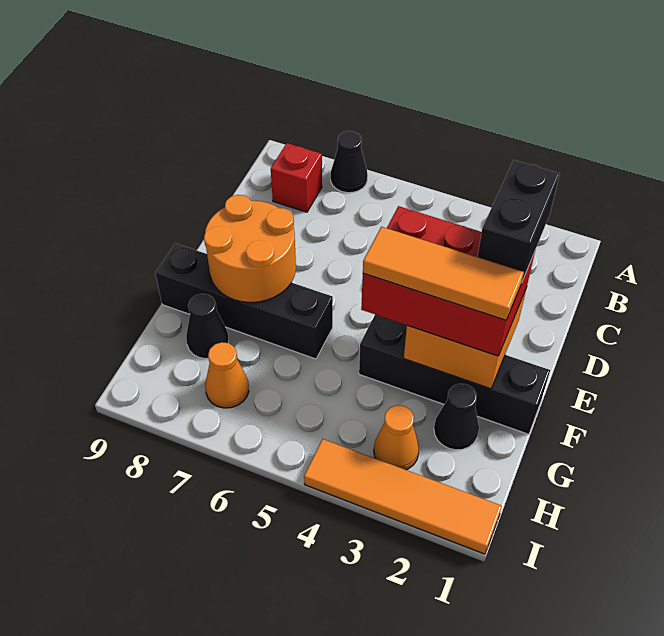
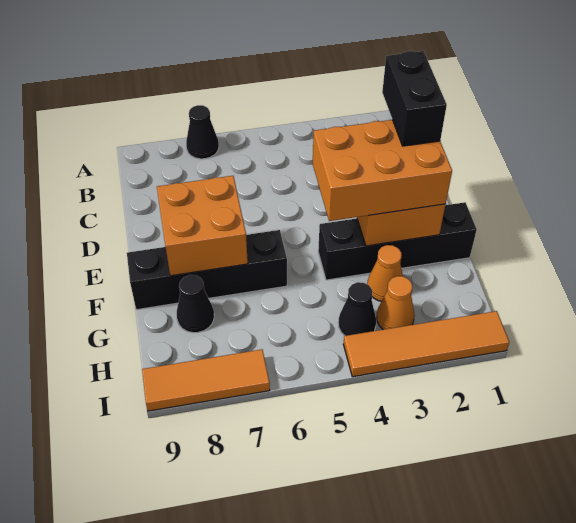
red brick B8 level 1 -> none
red brick E2:F4 level 3 -> orange brick E2:F4 level 3
orange round brick E7:F8 level 2 -> orange brick E7:F8 level 2
orange tile F2:F4 level 4 -> orange tile I7:I9 level 1
black cone G2 level 1 -> black cone H4 level 1
orange cone H7 level 1 -> orange cone G3 level 1

